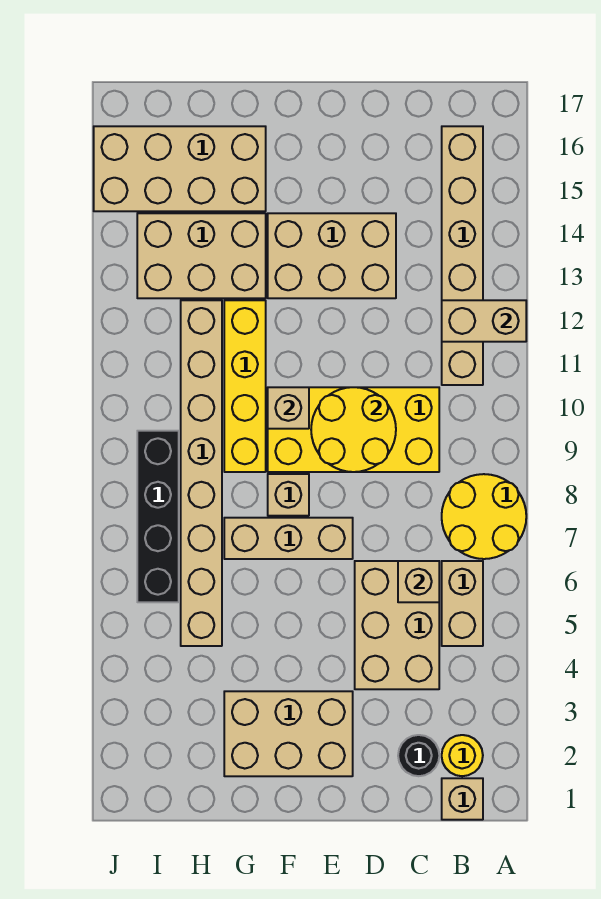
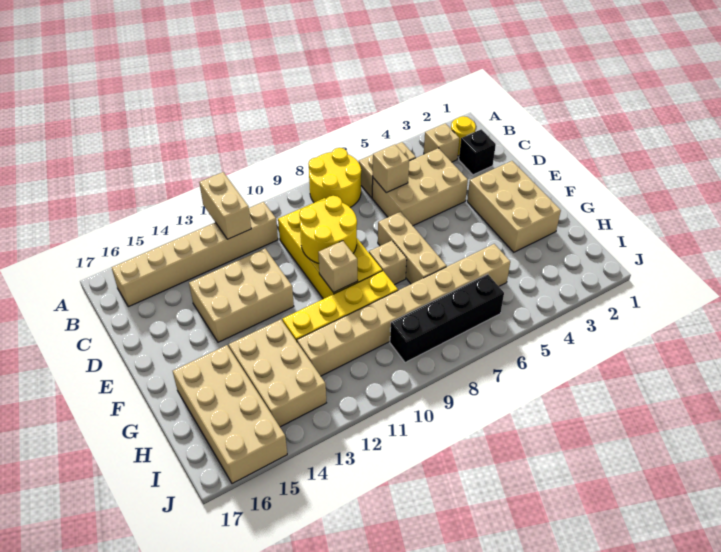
tan brick B1 level 1 -> tan brick B3 level 1
black round brick C2 level 1 -> black brick C2 level 1
tan brick D13:F14 level 1 -> tan brick D12:E14 level 1

